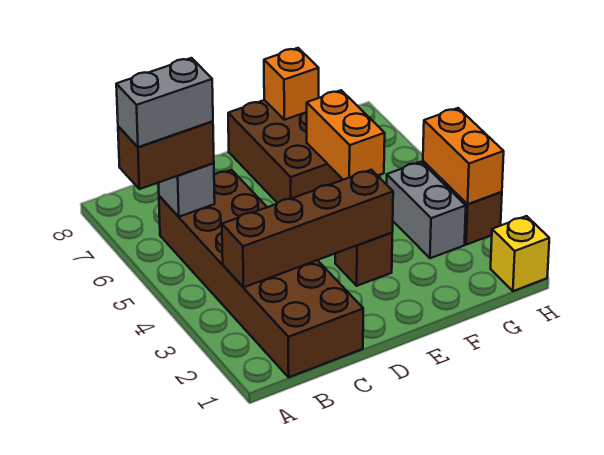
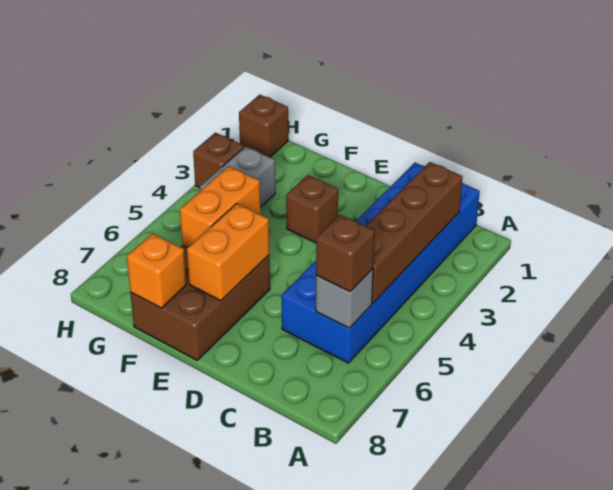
brown brick A6:B6 level 3 -> brown brick B6 level 3
grey brick A6:B6 level 4 -> none
brown brick B1:C6 level 1 -> blue brick B1:C6 level 1
brown brick B3:E3 level 2 -> brown brick B2:B5 level 2
yellow brick H1 level 1 -> brown brick H1 level 1
orange brick H3:H4 level 2 -> orange brick E6:E7 level 2

